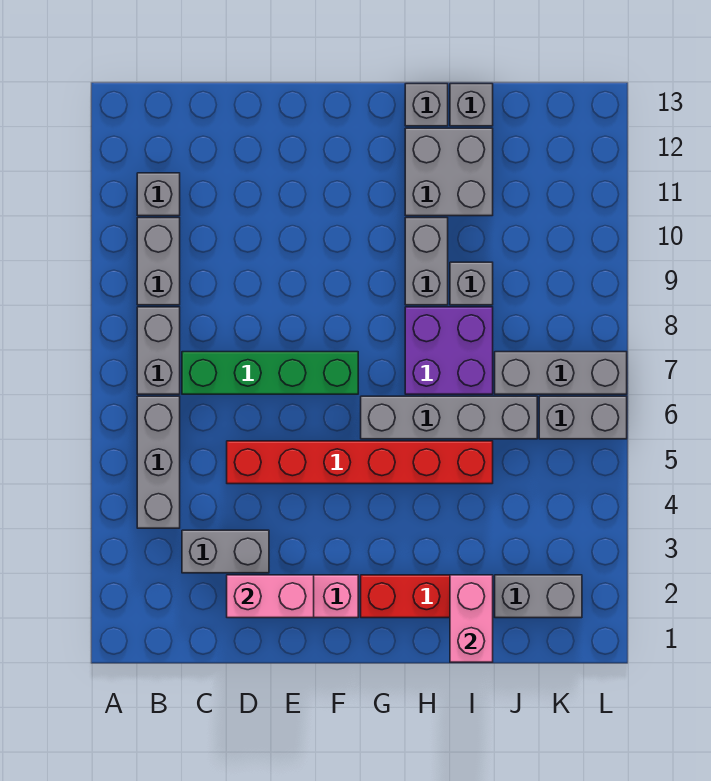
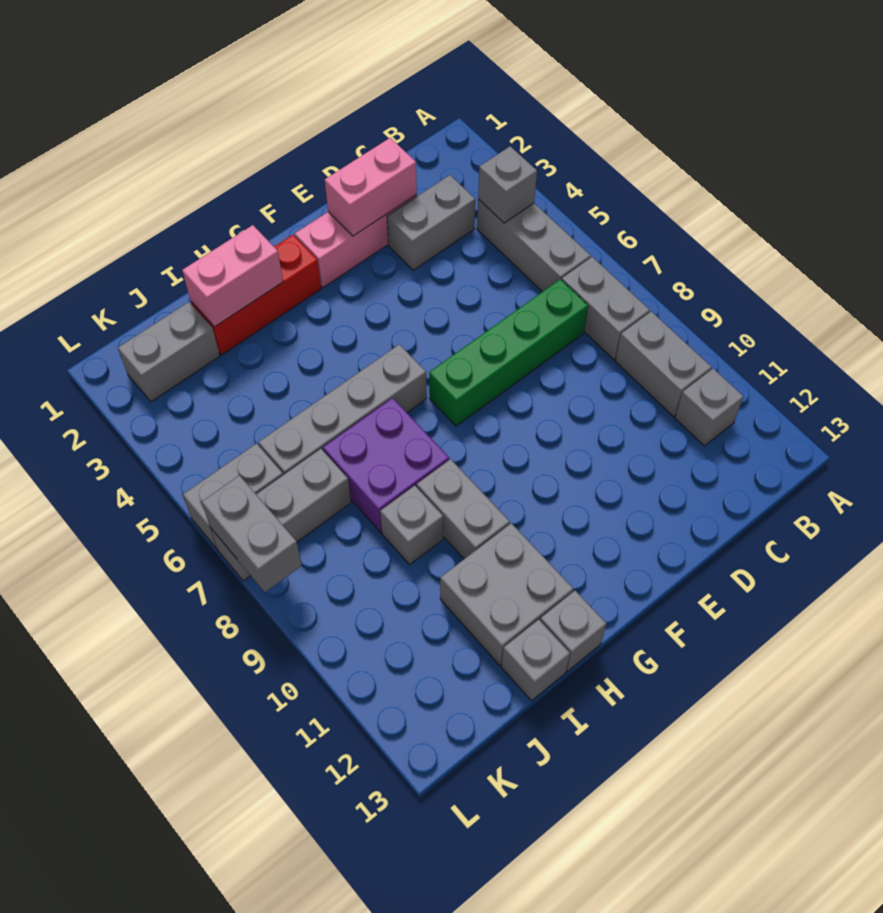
none -> grey brick B4 level 2
red brick D5:I5 level 1 -> none
pink brick I1:I2 level 2 -> pink brick H2:I2 level 2
none -> grey brick L7:L8 level 2

